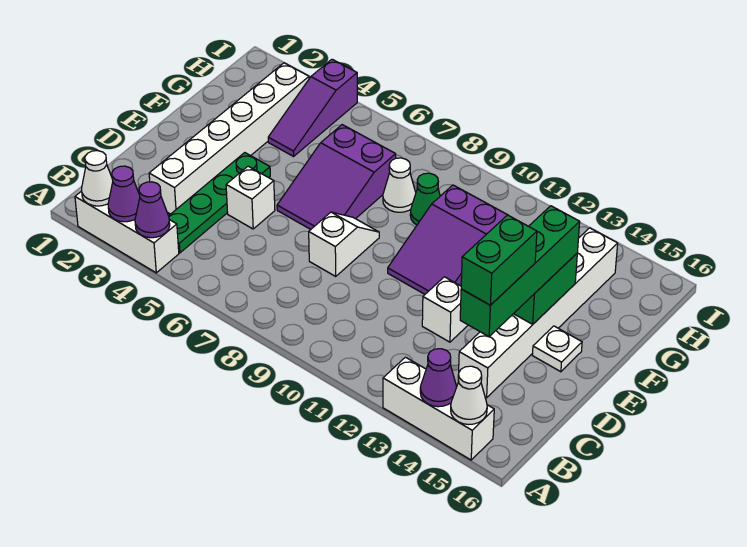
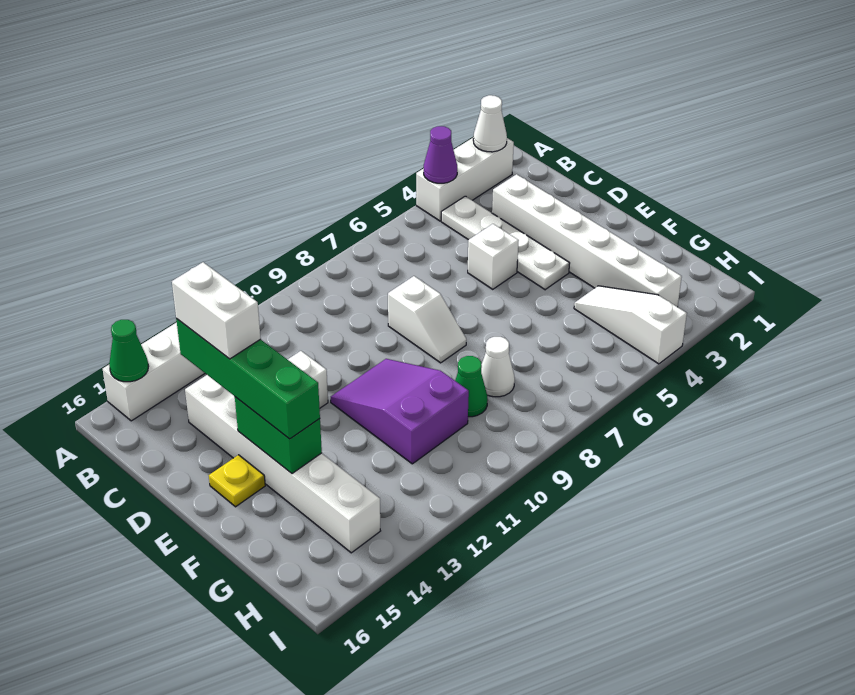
purple cone A3 level 2 -> none
purple cone A14 level 2 -> none
white cone A15 level 2 -> green cone A15 level 2
green plate B4:E4 level 1 -> white plate B4:E4 level 1
green brick C14:D14 level 4 -> white brick C14:D14 level 4
purple slope E6:G7 level 1 top G -> none
white plate E15 level 1 -> yellow plate E15 level 1
purple slope G4:I4 level 1 top I -> white slope G4:I4 level 1 top I

